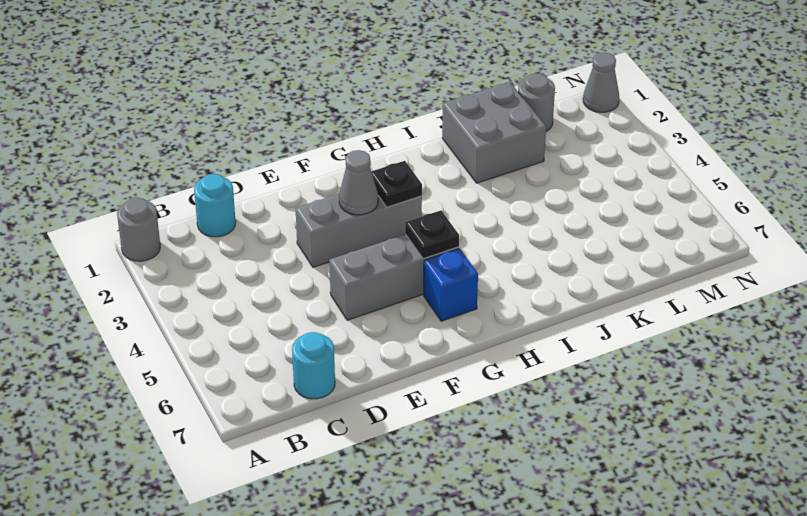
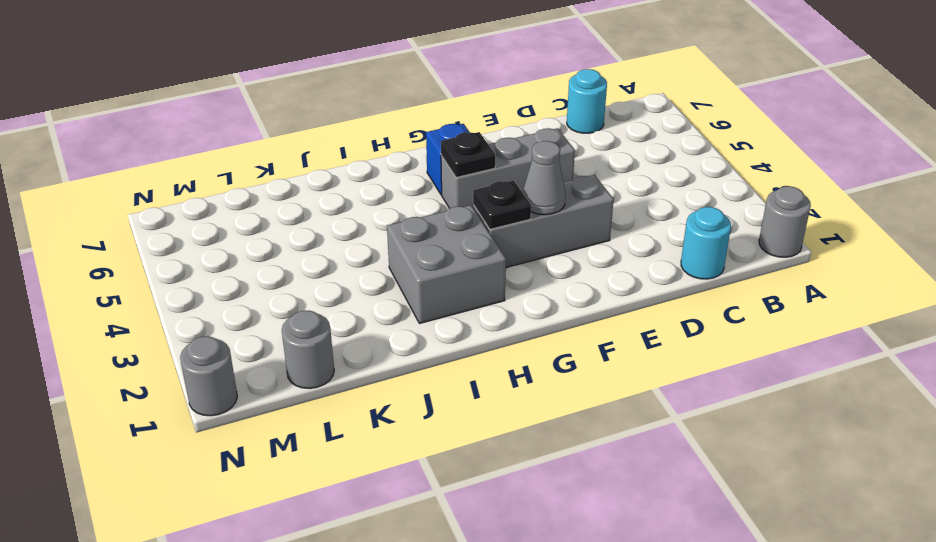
grey brick J1:K2 level 1 -> grey brick H2:I3 level 1
grey cone N1 level 1 -> grey round brick N1 level 1

